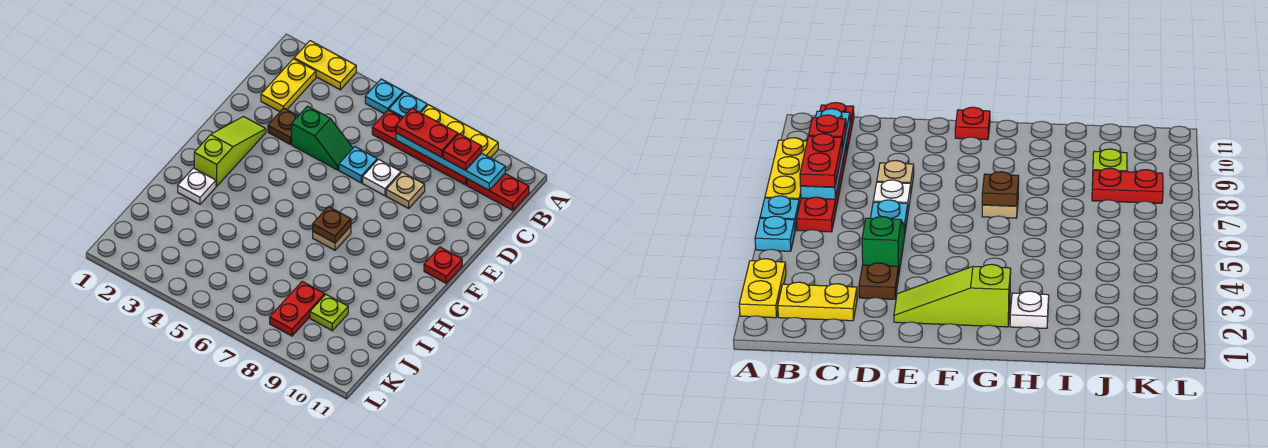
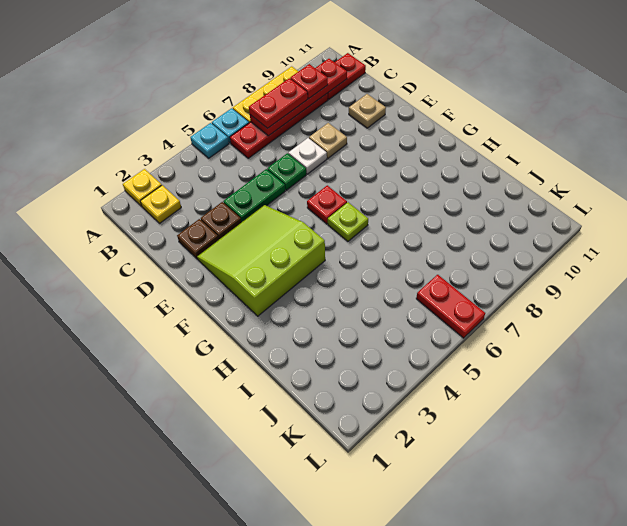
yellow plate A2:A3 level 1 -> yellow plate A2 level 1
yellow plate B2:C2 level 1 -> yellow plate B2 level 1
cyan plate B7:B10 level 2 -> red plate B7:B10 level 2
green slope D4:D5 level 1 top 4 -> green plate D4:D5 level 1
cyan plate D6 level 1 -> green plate D6 level 1
lime slope E2:G2 level 1 top G -> lime slope E2:G4 level 1 top G
red plate F11 level 1 -> red plate F6 level 1
tan plate G7 level 1 -> tan plate D10 level 1
brown plate G7 level 2 -> brown plate D2 level 1
white plate H2 level 1 -> none
red plate J8:K8 level 1 -> red plate K6:L6 level 1
lime plate J9 level 1 -> lime plate G6 level 1

